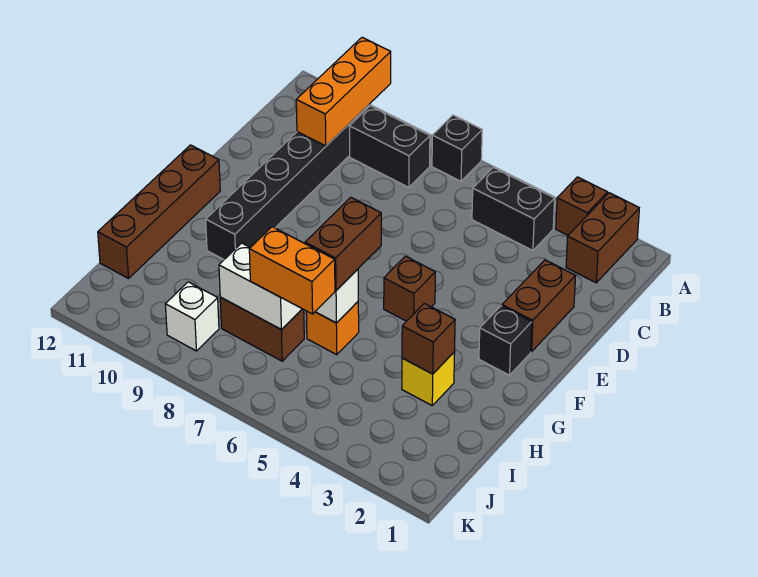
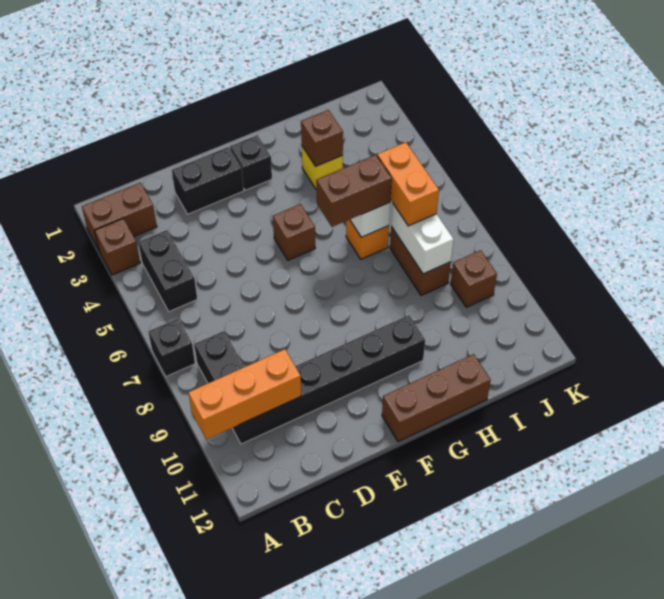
brown brick D2:E2 level 1 -> black brick D2:E2 level 1
brown brick F12:I12 level 1 -> brown brick F12:H12 level 1
white brick J9 level 1 -> brown brick J9 level 1

